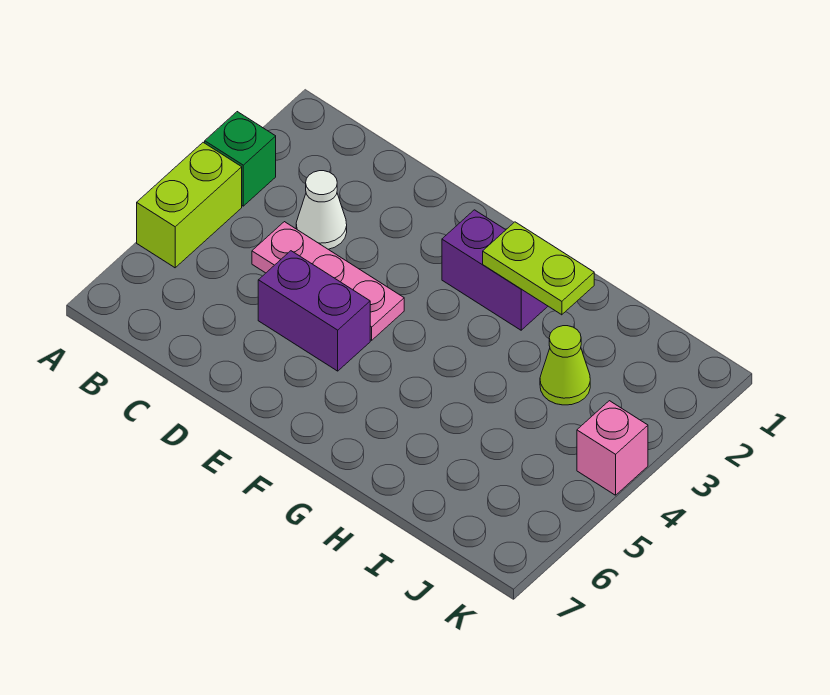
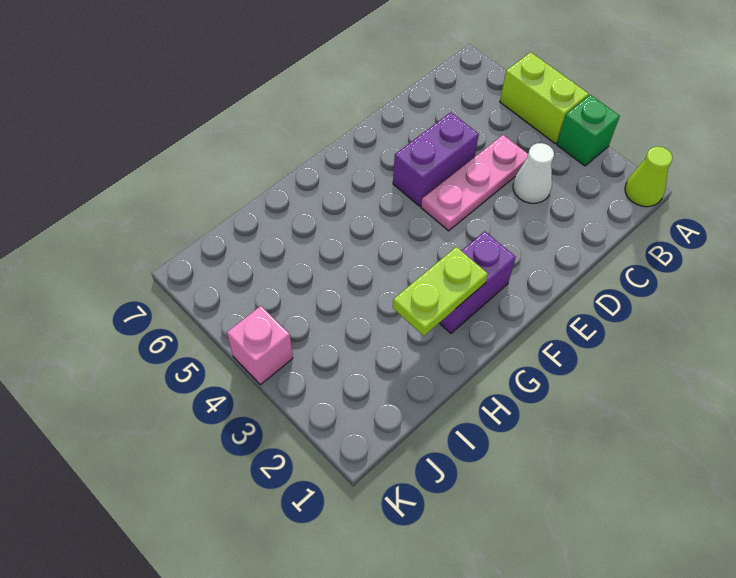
lime cone I3 level 1 -> lime cone A1 level 1

